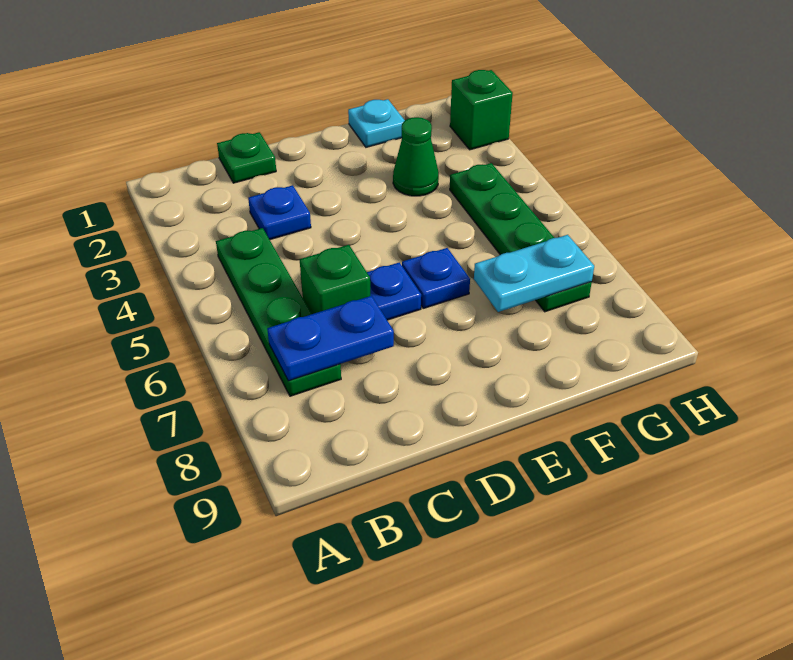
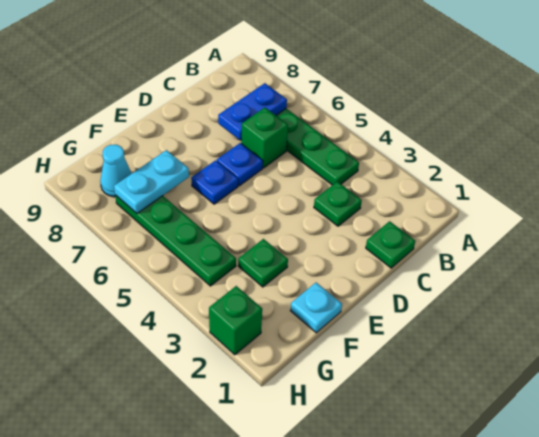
blue plate C3 level 1 -> green plate C3 level 1
green cone F3 level 1 -> green plate F3 level 1
none -> cyan cone G8 level 1

